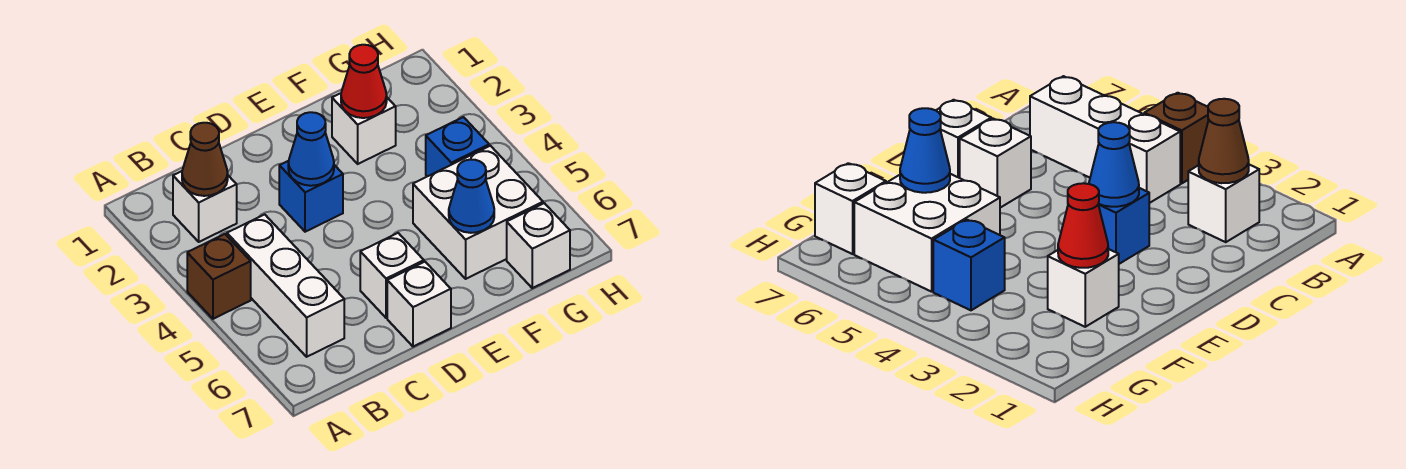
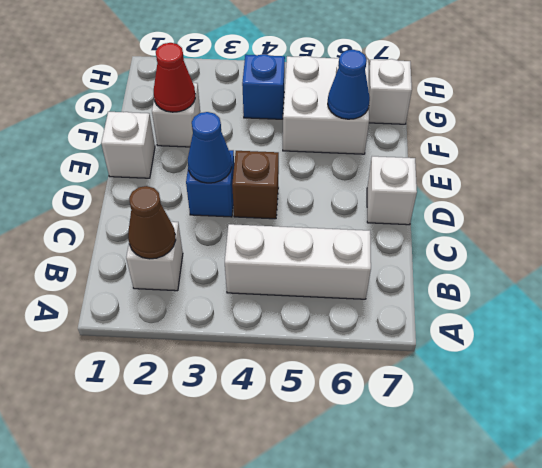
brown brick A4 level 1 -> brown brick D4 level 1
white brick D6 level 1 -> white brick E1 level 1

